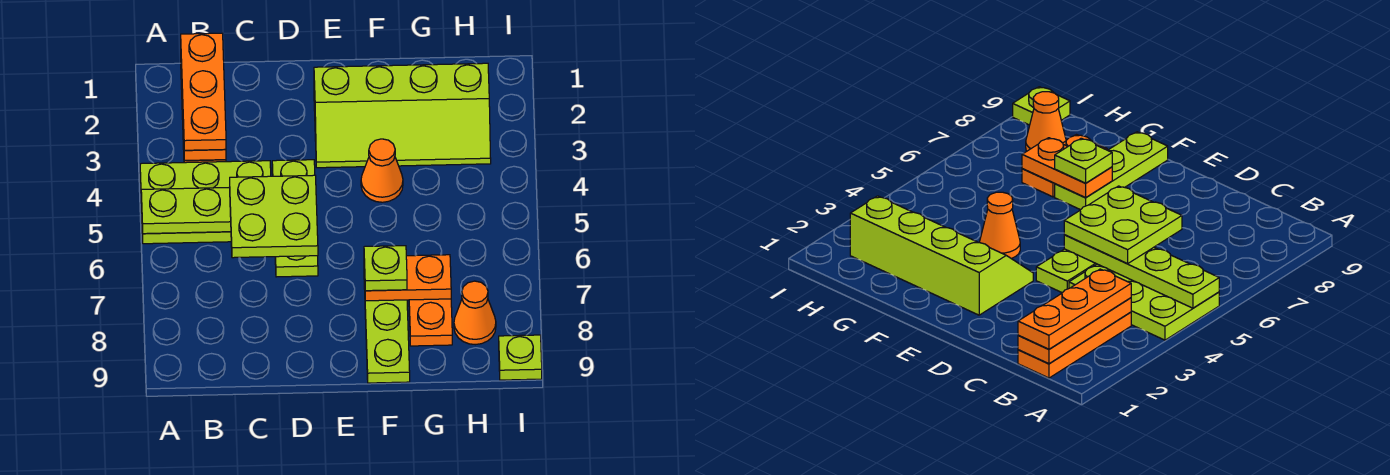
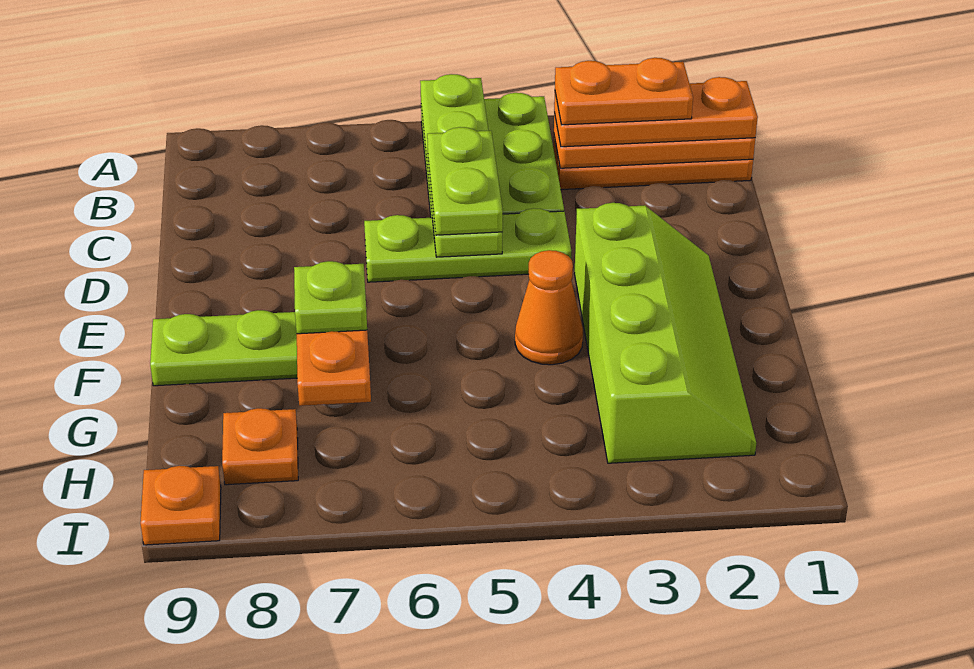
lime plate C5:D6 level 3 -> lime plate C5:D5 level 3
lime slope E2:H3 level 1 top 2 -> lime slope E2:H3 level 1 top 3
orange plate G7:G8 level 1 -> orange plate B2:B3 level 4
orange cone H8 level 1 -> orange plate H8 level 1
lime plate I9 level 1 -> orange plate I9 level 1

